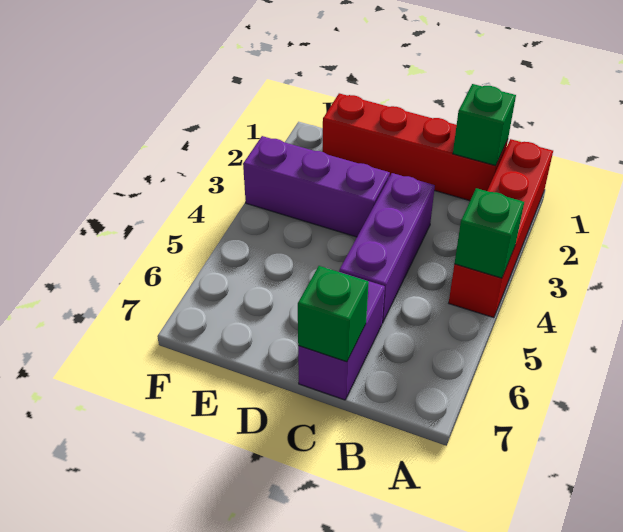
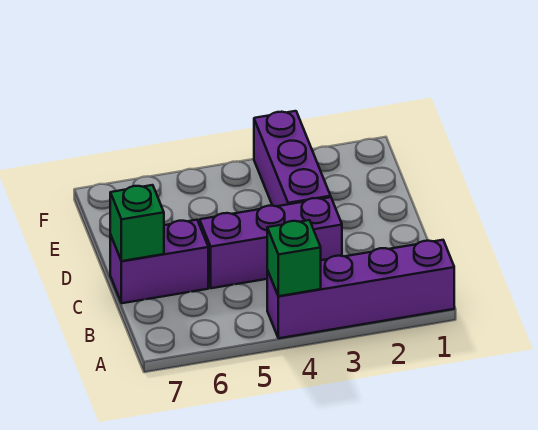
red brick A1:A4 level 1 -> purple brick A1:A4 level 1
red brick B1:E1 level 1 -> none
green brick B1 level 2 -> none

